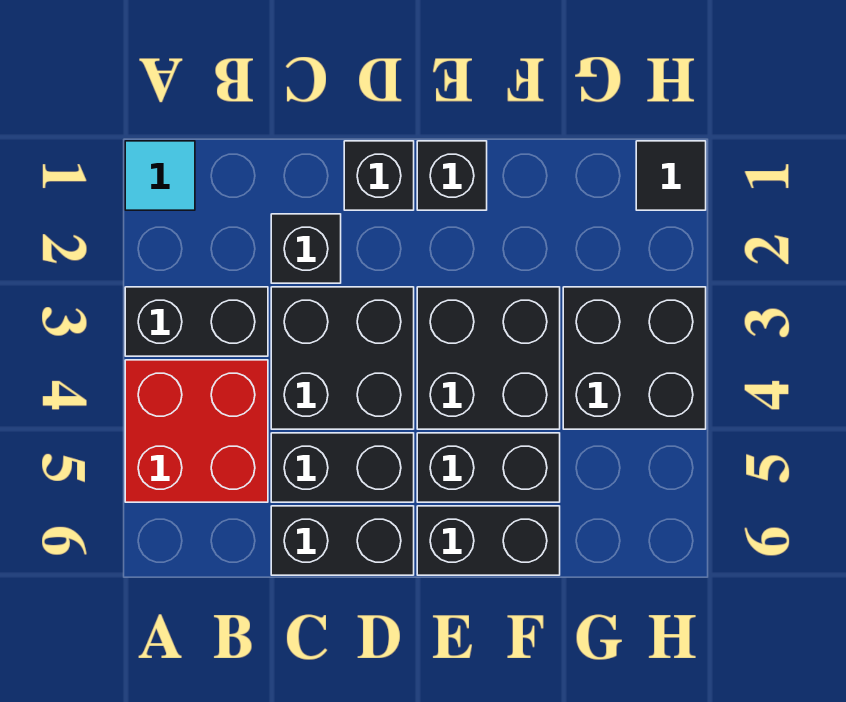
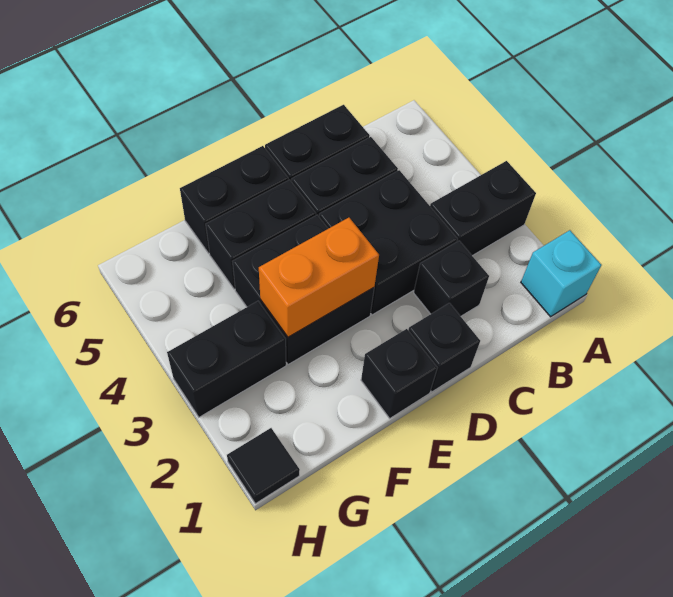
cyan tile A1 level 1 -> cyan brick A1 level 1
red brick A4:B5 level 1 -> none
none -> orange brick E3:F3 level 2
black brick G3:H4 level 1 -> black brick G3:H3 level 1

